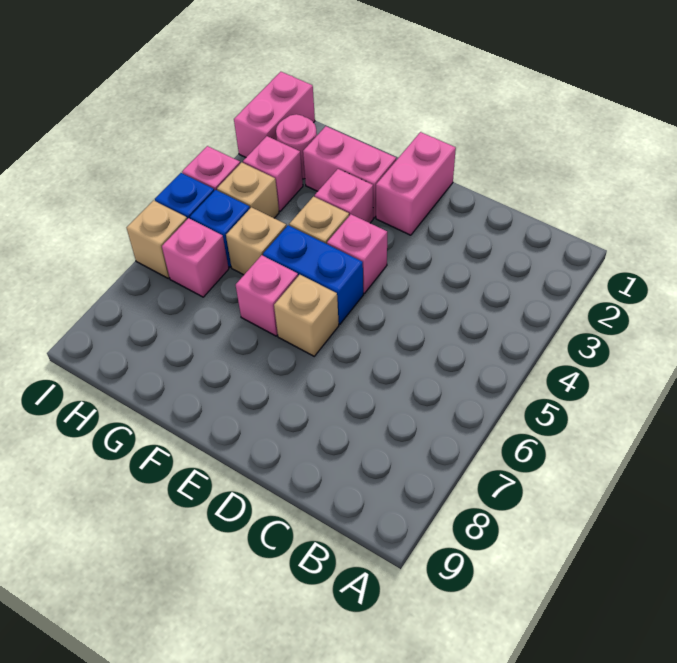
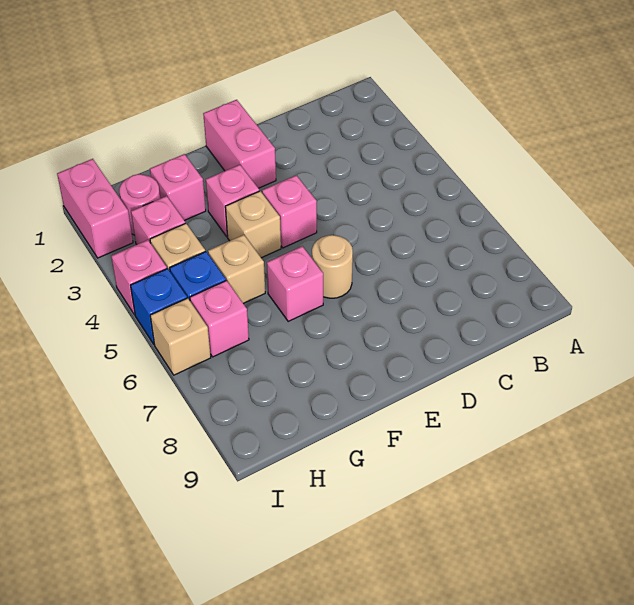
blue brick E5:F5 level 1 -> none
tan brick E6 level 1 -> tan round brick E6 level 1
pink brick F2:G2 level 1 -> pink brick G2 level 1

